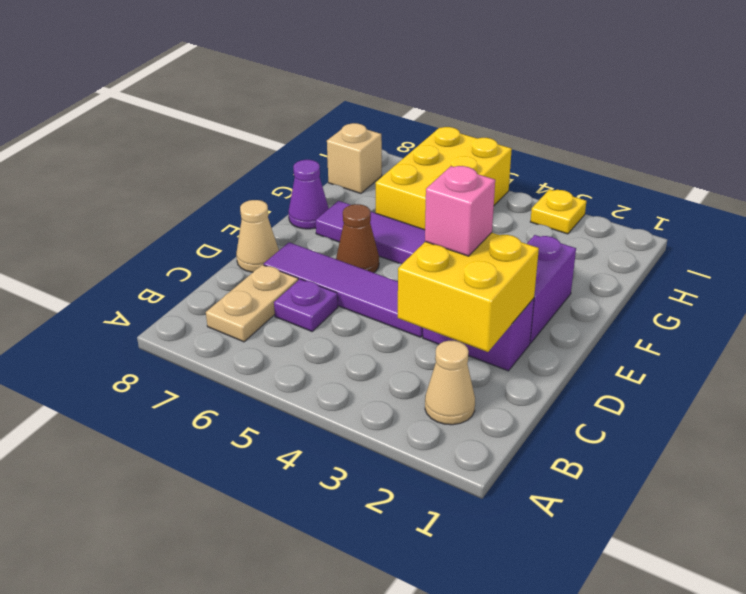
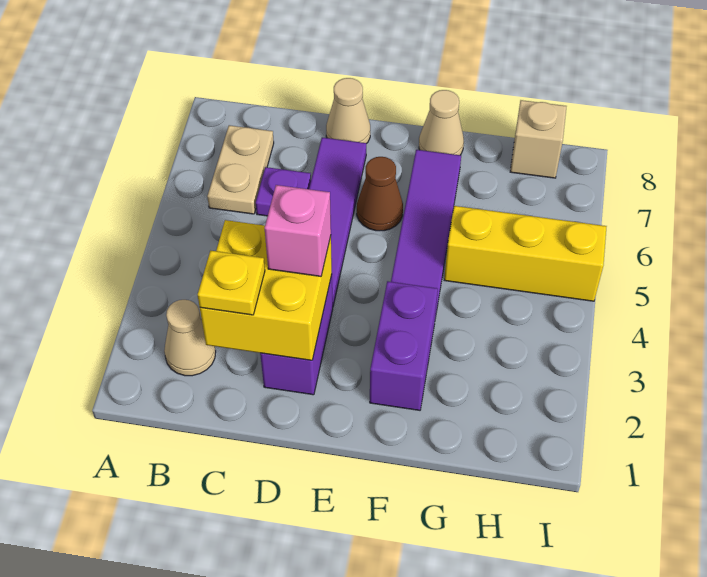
tan plate B7:C7 level 1 -> tan plate B6:B7 level 1
purple brick E2:F2 level 1 -> purple brick F2:F3 level 1
purple cone F8 level 1 -> tan cone F8 level 1
yellow brick G5:I6 level 1 -> yellow brick G5:I5 level 1
yellow plate I3 level 1 -> yellow plate C2 level 3

